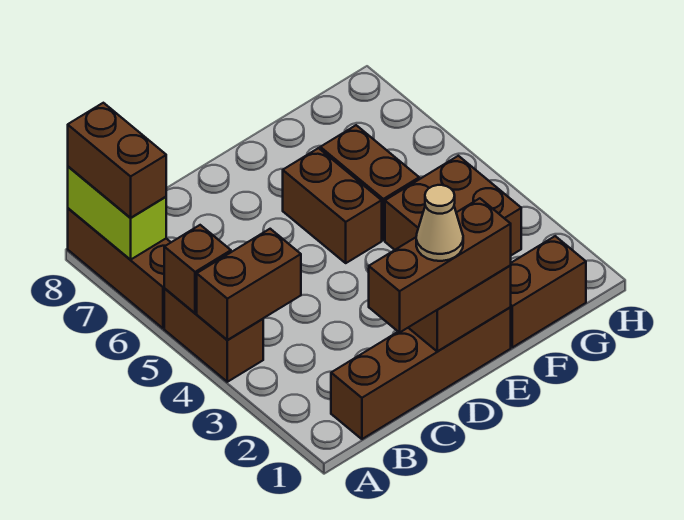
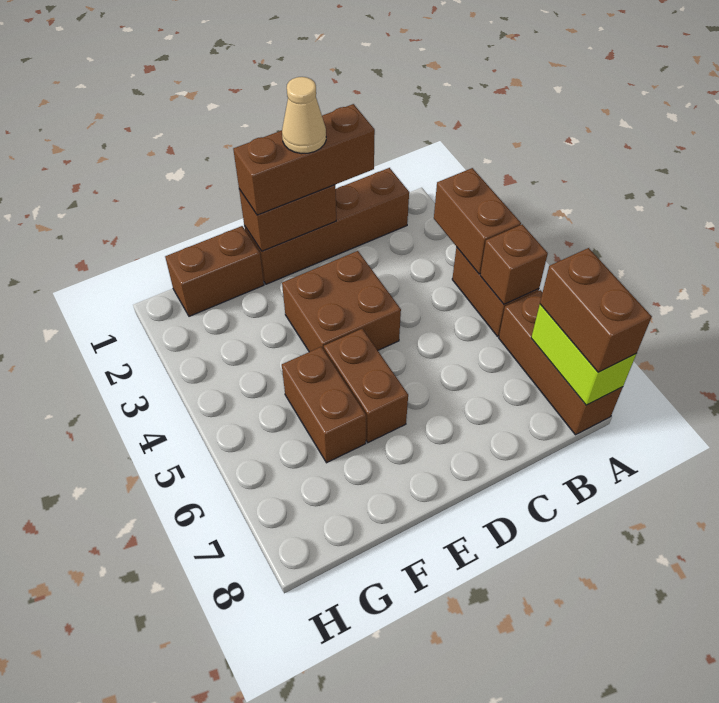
brown brick A4:B4 level 2 -> brown brick A3:A4 level 2
brown brick F3:G4 level 1 -> brown brick D3:E4 level 1

